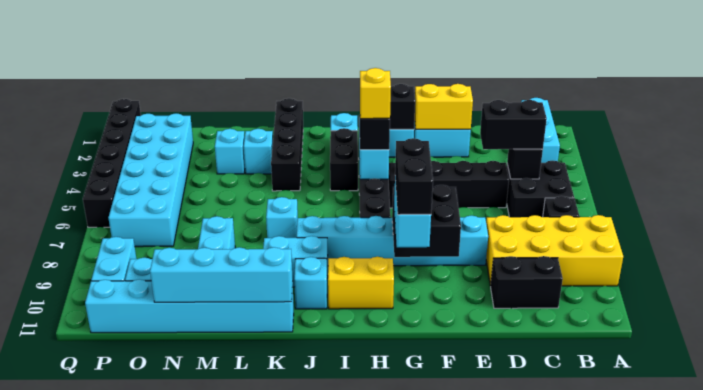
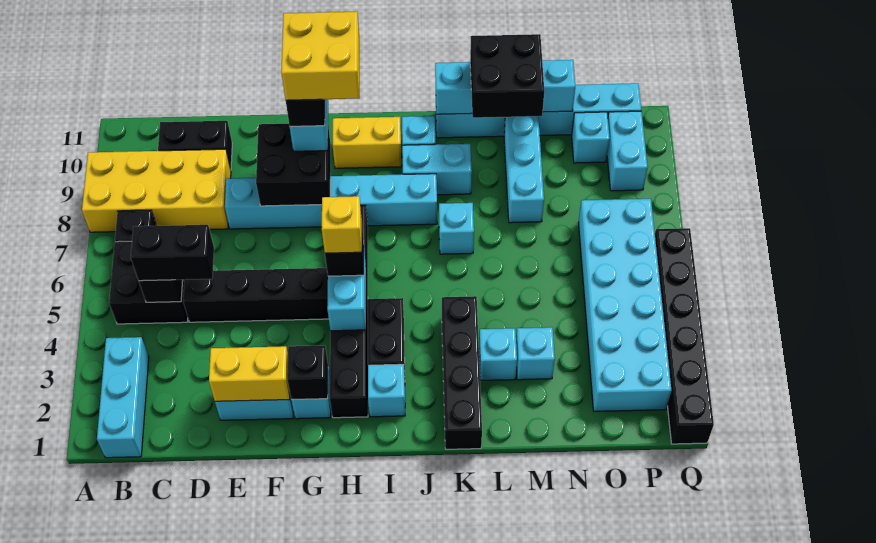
none -> yellow brick G9:H10 level 5
none -> black brick L10:M11 level 3

